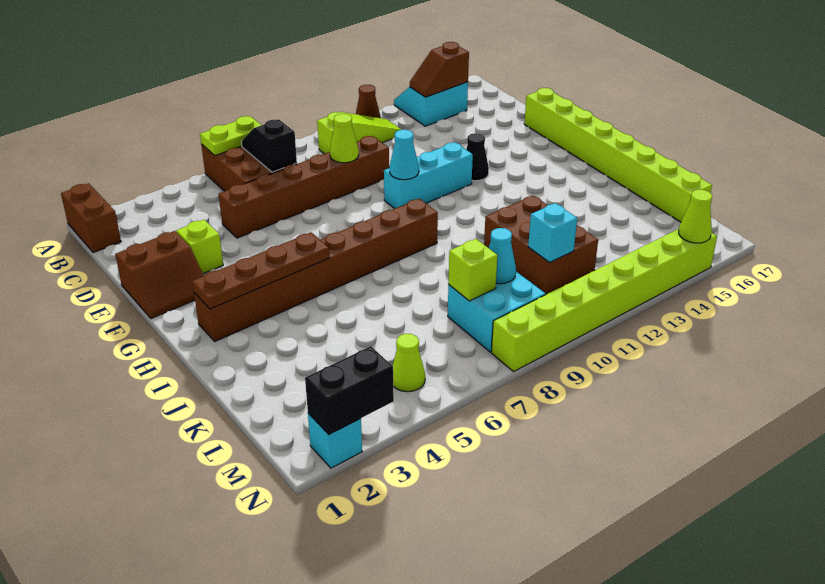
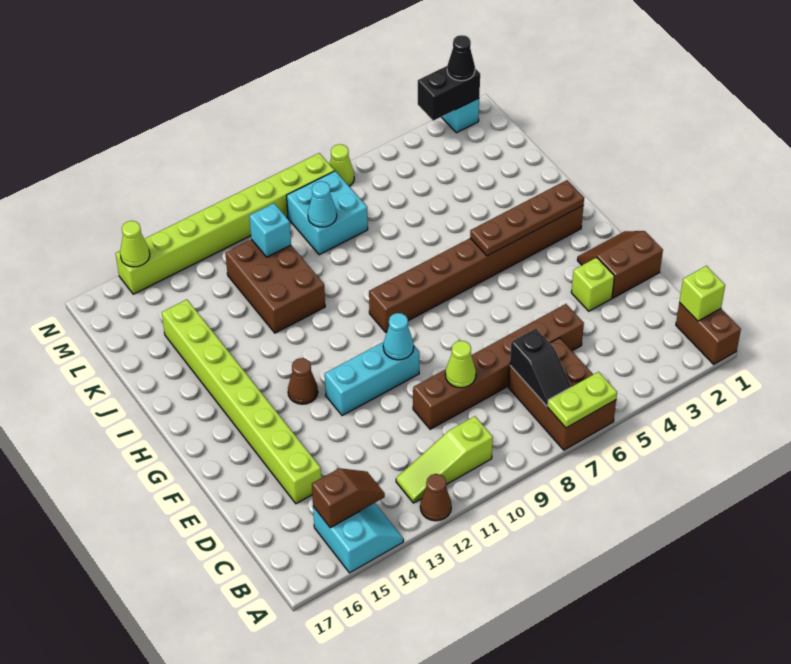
cyan slope A14:B15 level 1 top B -> cyan slope A14:B15 level 1 top 15
lime brick E17:L17 level 1 -> lime brick D15:K15 level 1
black cone F13 level 1 -> black cone N2 level 3
none -> brown cone G13 level 1
lime brick L8 level 2 -> lime brick B1 level 2
lime cone M5 level 1 -> lime cone N7 level 1

